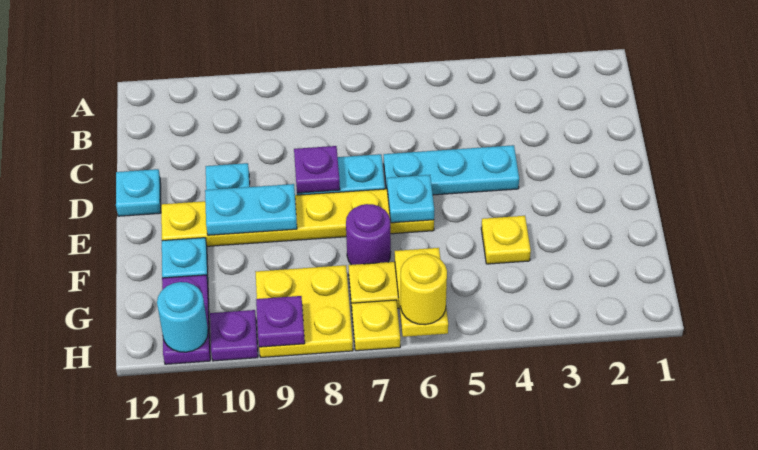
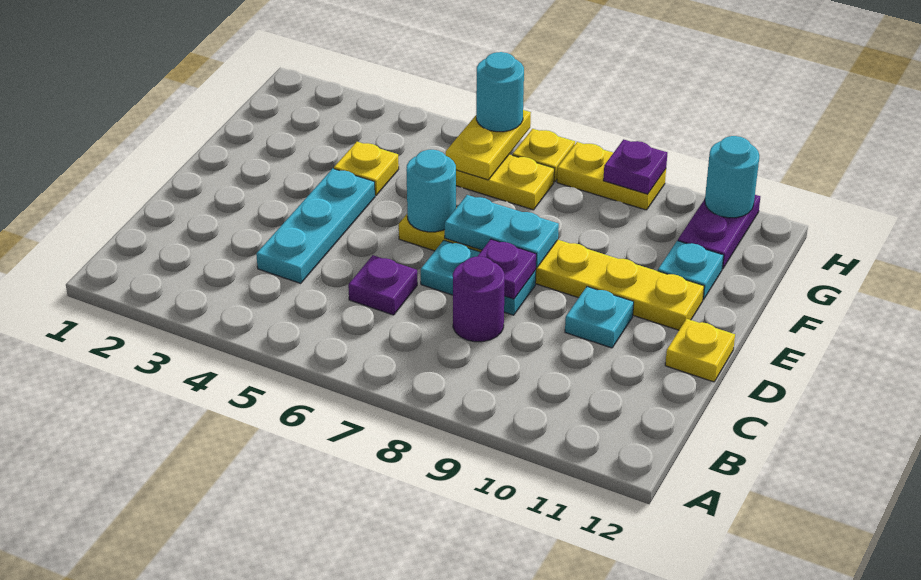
cyan plate D4:D6 level 1 -> cyan plate C4:E4 level 1
cyan plate D12 level 1 -> yellow plate D12 level 1
cyan plate E6 level 2 -> cyan round brick E6 level 2
cyan plate E9:E10 level 2 -> cyan plate E7:E8 level 2
purple round brick F7 level 1 -> purple round brick C8 level 1
yellow plate G8:H9 level 1 -> yellow plate H8:H9 level 1
yellow round brick H6 level 3 -> cyan round brick H6 level 3
purple plate H10 level 1 -> purple plate C6 level 1

